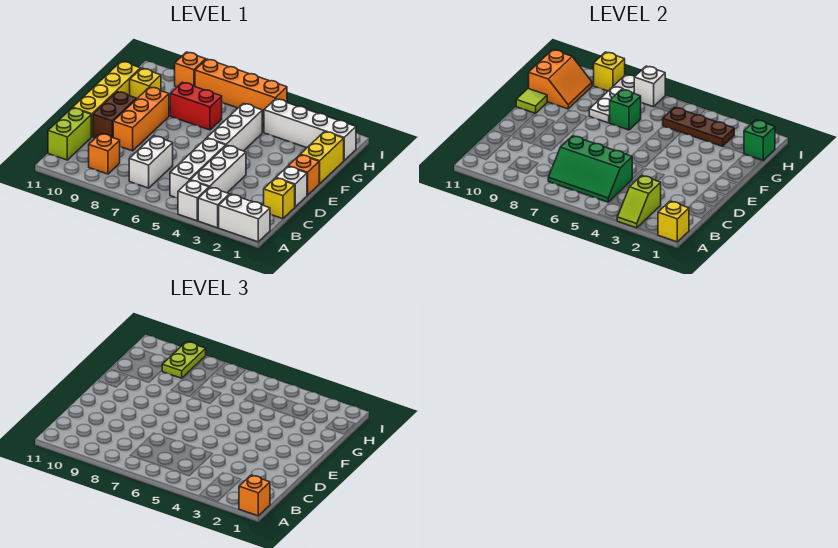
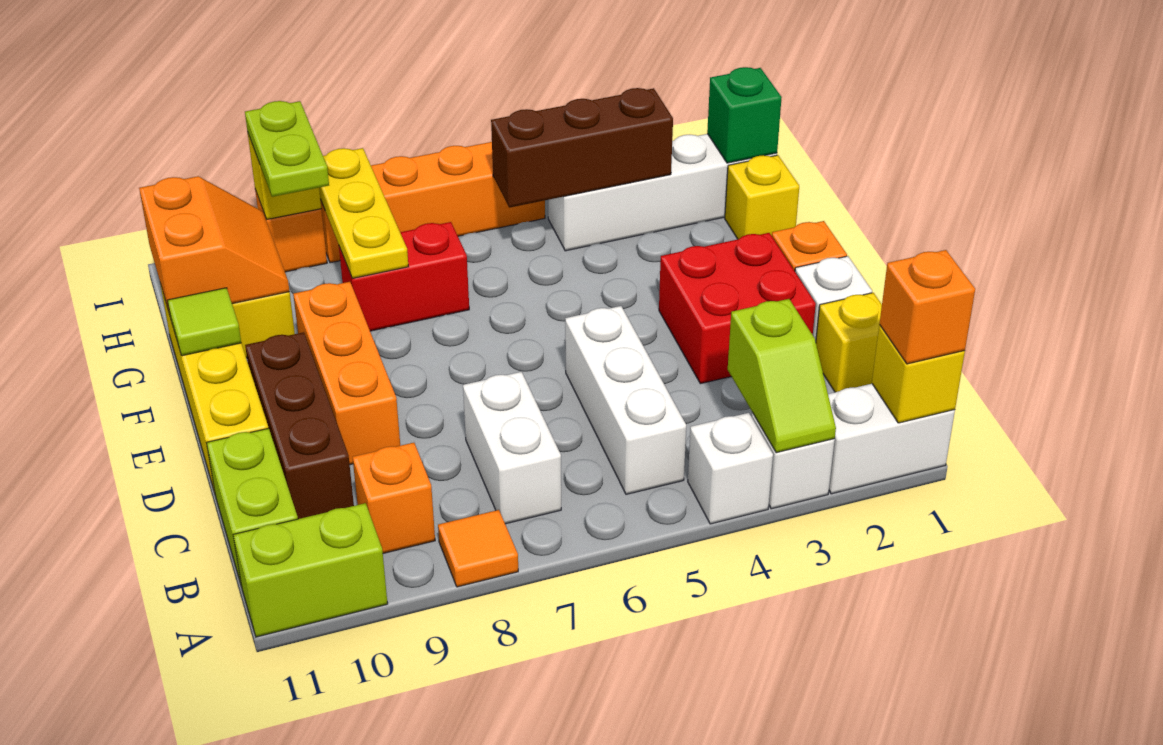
none -> orange tile A8 level 1
none -> lime brick A10:A11 level 1
white brick B4:D4 level 1 -> none
green slope B5:C7 level 2 top C -> none
none -> red brick D2:E3 level 1
brown brick D10:E10 level 1 -> brown brick C10:E10 level 1
white brick E5:G5 level 1 -> none
yellow brick F1:G1 level 1 -> yellow brick G1 level 1
green brick G7 level 2 -> none
white plate G8:I8 level 2 -> yellow plate G8:I8 level 2
brown plate H3:H5 level 2 -> brown brick H3:H5 level 2
white brick I7 level 2 -> none

